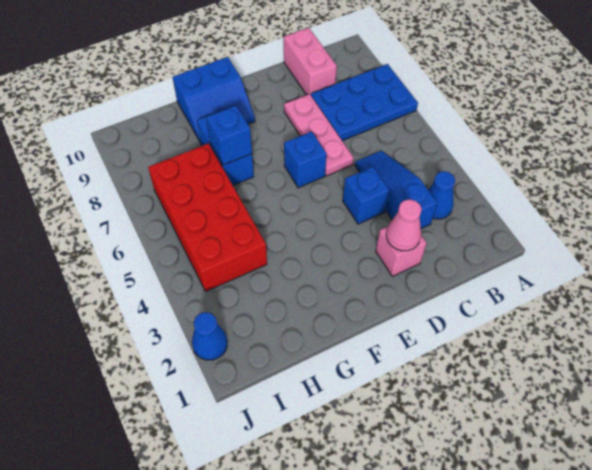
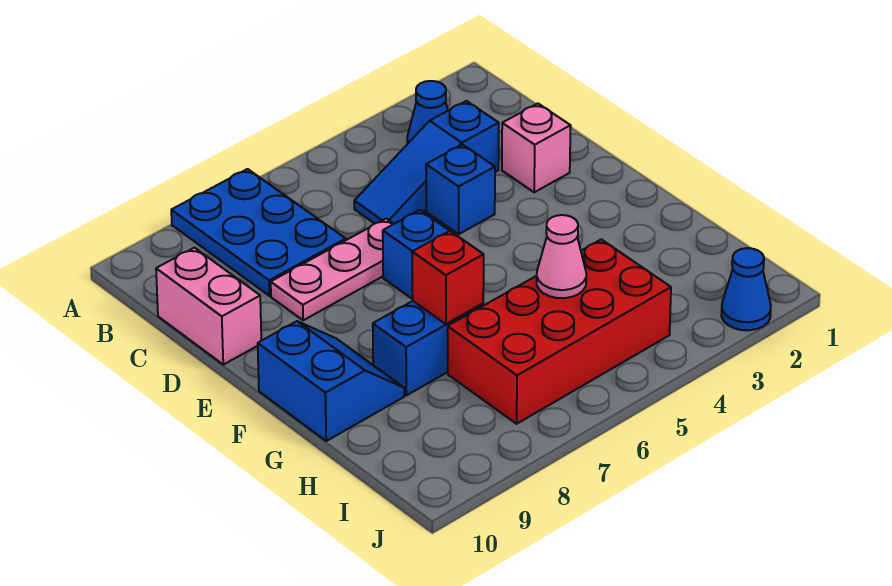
pink brick C9:C10 level 1 -> pink brick C10:D10 level 1
pink cone D2 level 2 -> pink cone H5 level 2
blue brick G7 level 2 -> red brick G7 level 2

